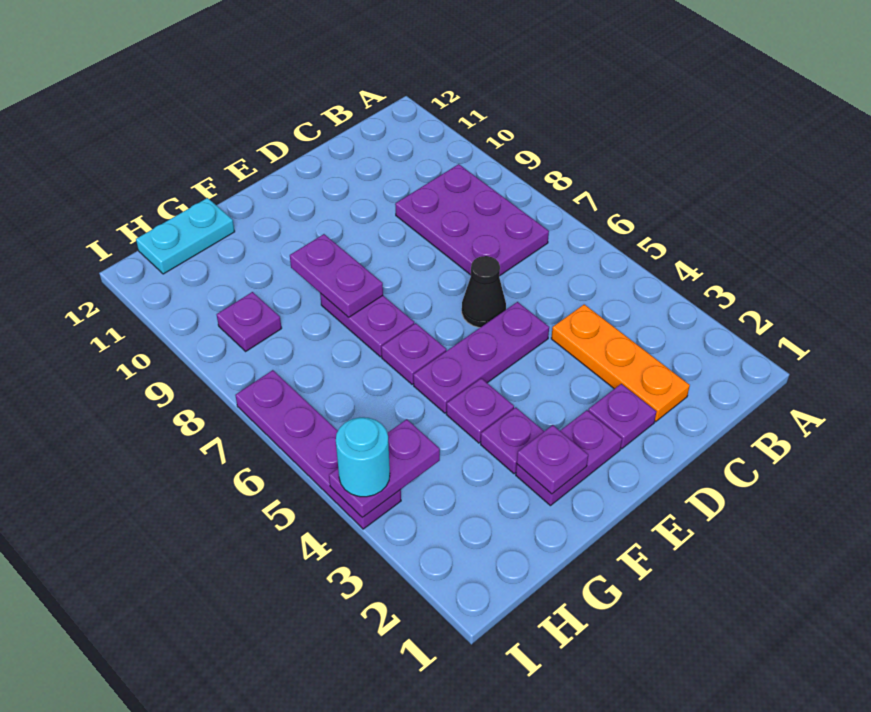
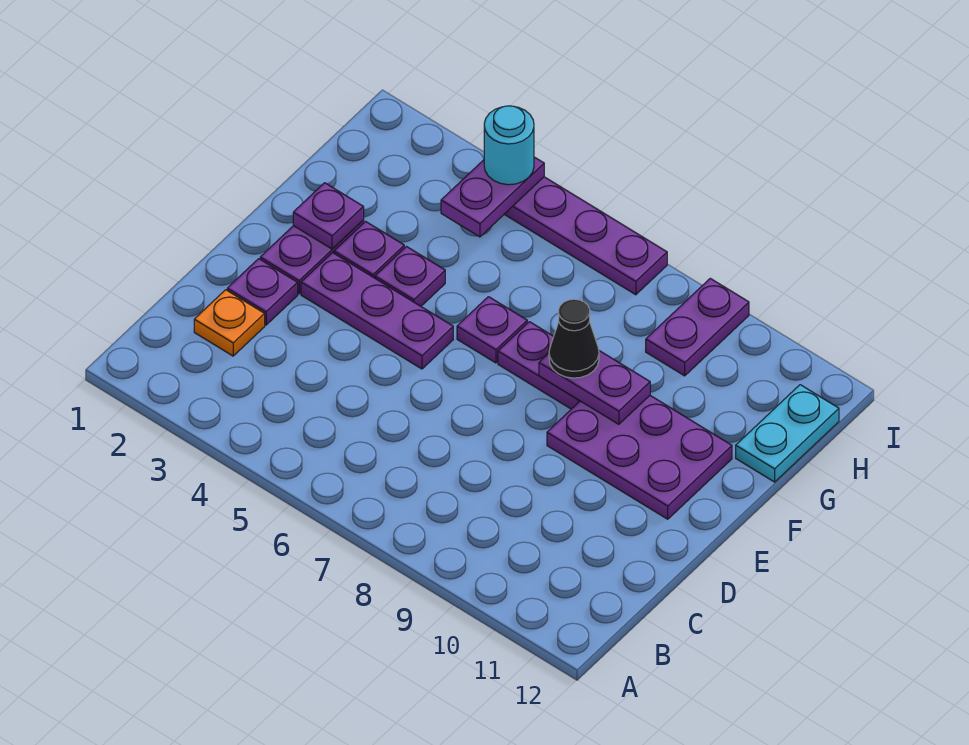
purple plate B7:C9 level 1 -> purple plate E9:F11 level 1
orange plate C2:C4 level 1 -> orange plate C2 level 1
purple plate D5:F5 level 1 -> purple plate E3:E5 level 1
black cone D6 level 1 -> black cone F8 level 3
purple plate H9 level 1 -> purple plate H9:I9 level 1

